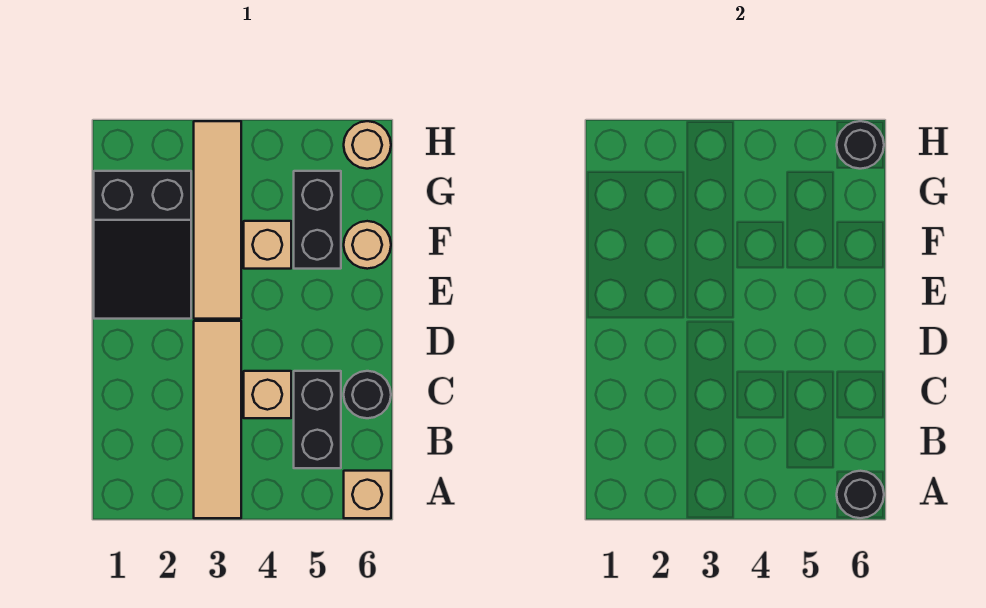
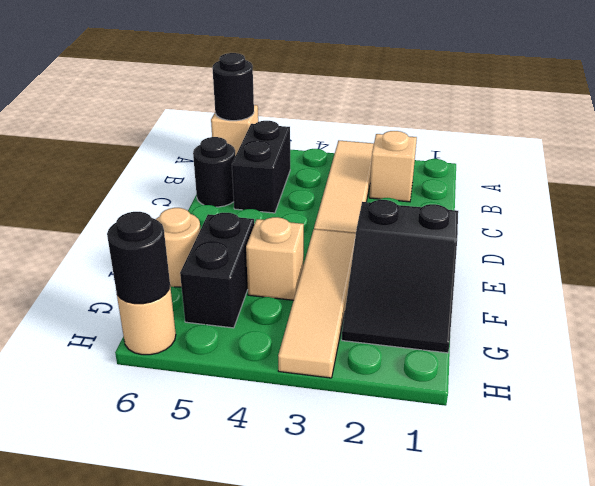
tan brick C4 level 1 -> tan brick B2 level 1
black slope E1:G2 level 1 top G -> black slope E1:G2 level 1 top E

